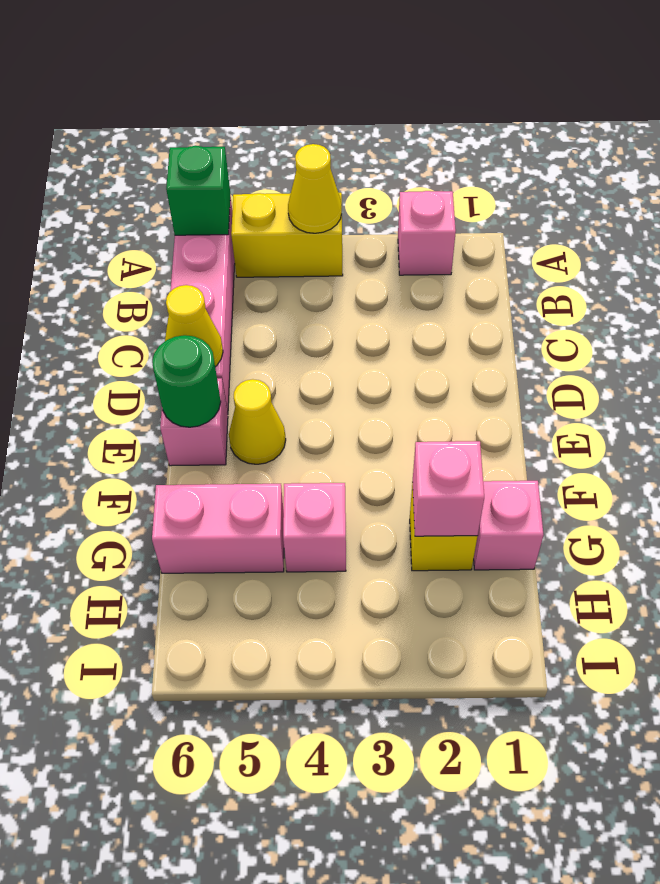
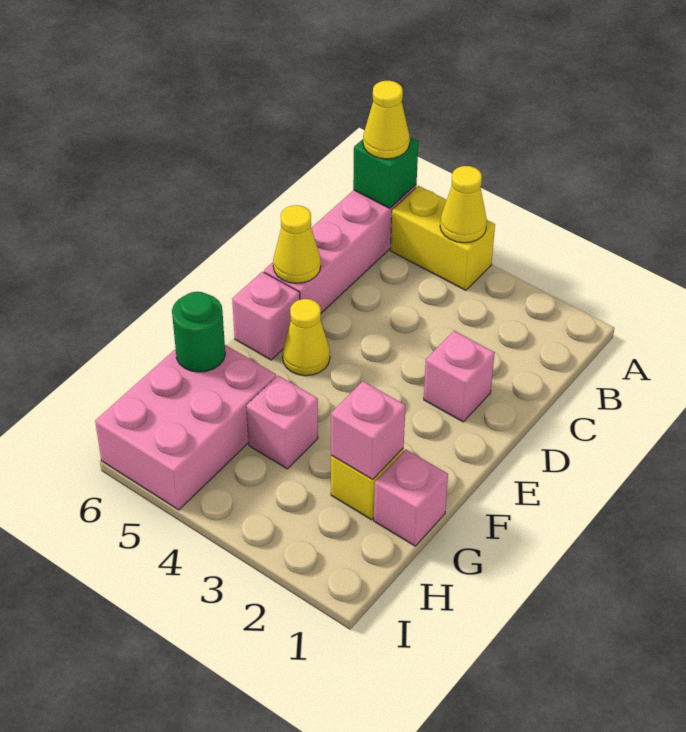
pink brick A2 level 1 -> pink brick D2 level 1
none -> yellow cone A6 level 3
green round brick E6 level 2 -> green round brick G6 level 2
pink brick G5:G6 level 1 -> pink brick G5:I6 level 1

